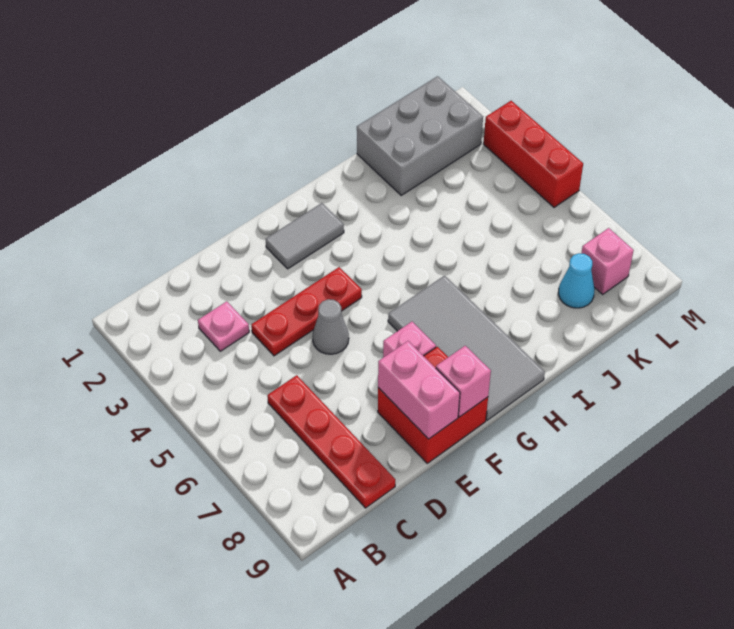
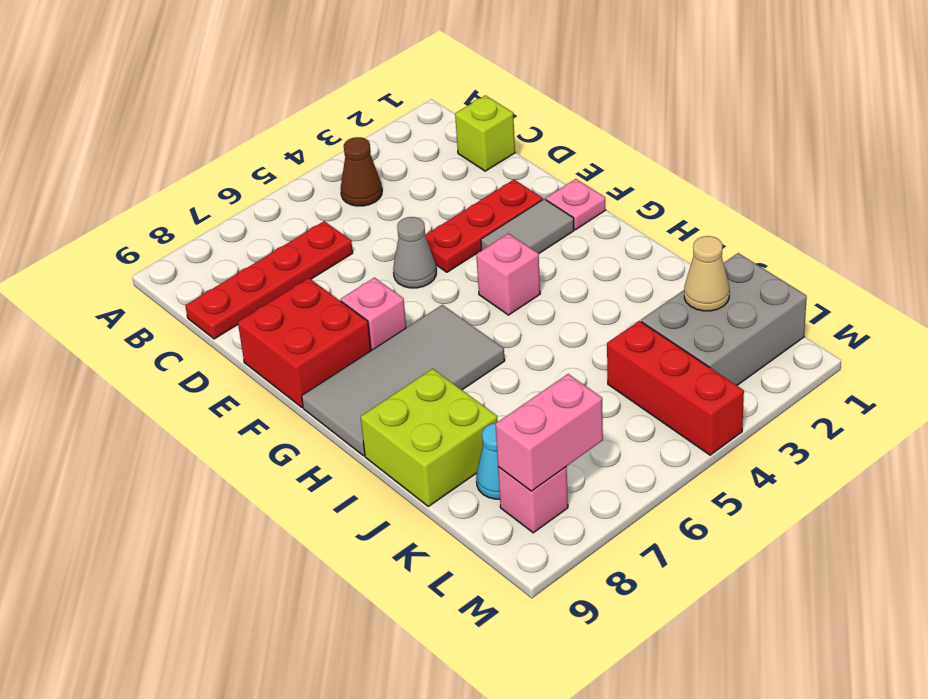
none -> brown cone B4 level 1
none -> lime brick C1 level 1
pink plate C3 level 1 -> pink plate F1 level 1
red plate D4:F4 level 1 -> red plate E2:E4 level 1
pink brick E8:E9 level 2 -> pink brick L7:L8 level 2
grey tile F2:G2 level 1 -> grey tile F2:F3 level 1
pink brick F9 level 2 -> pink brick G4 level 1
none -> lime brick I8:J9 level 1
grey brick J1:L2 level 1 -> grey brick K1:L3 level 1
none -> tan cone K2 level 2
red brick M3:M5 level 1 -> red brick K4:M4 level 1

